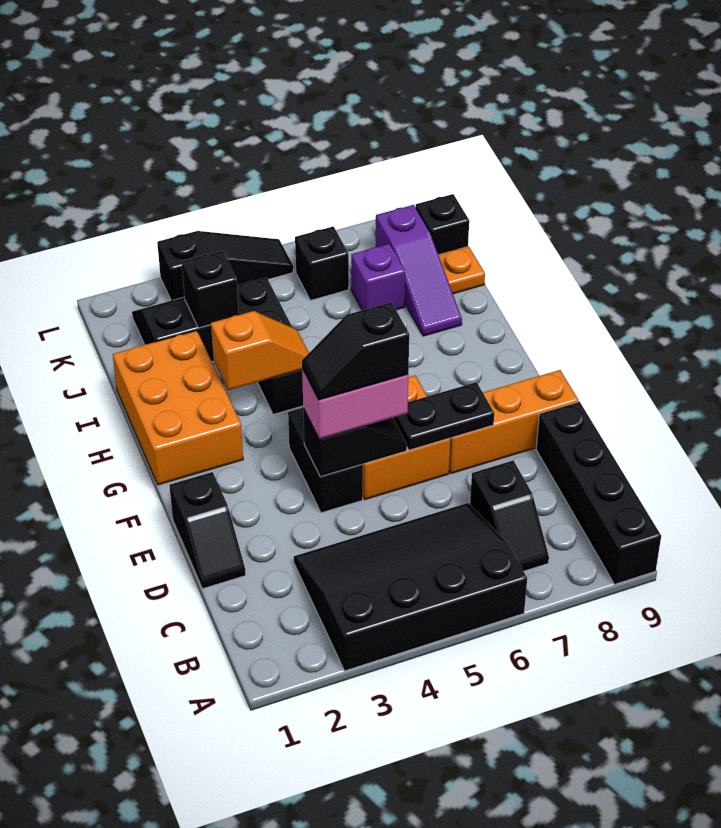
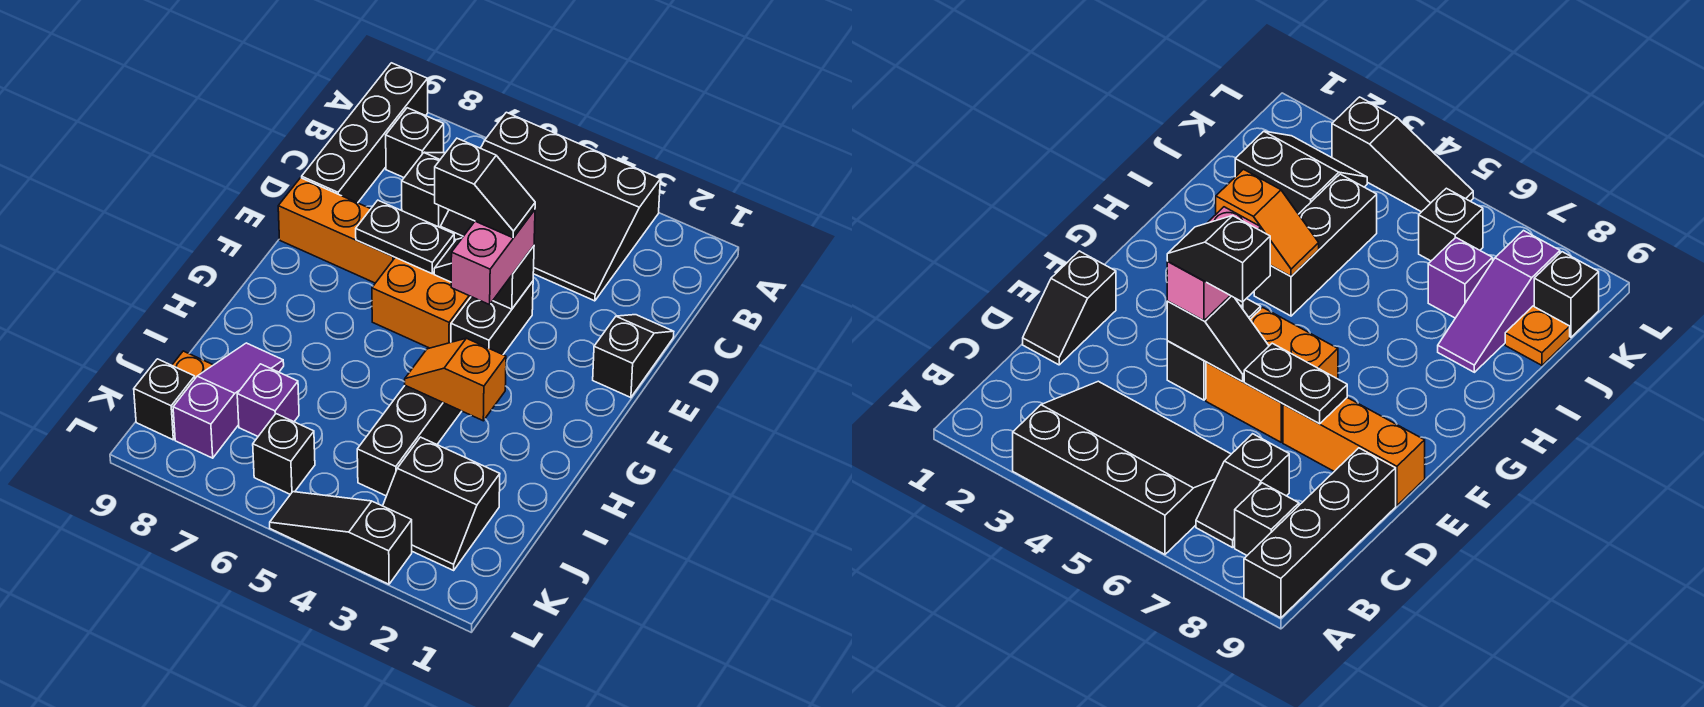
pink brick E4:E5 level 3 -> pink brick E4:F4 level 3
orange brick G1:I2 level 1 -> none
black brick J3 level 2 -> black brick B8 level 1

